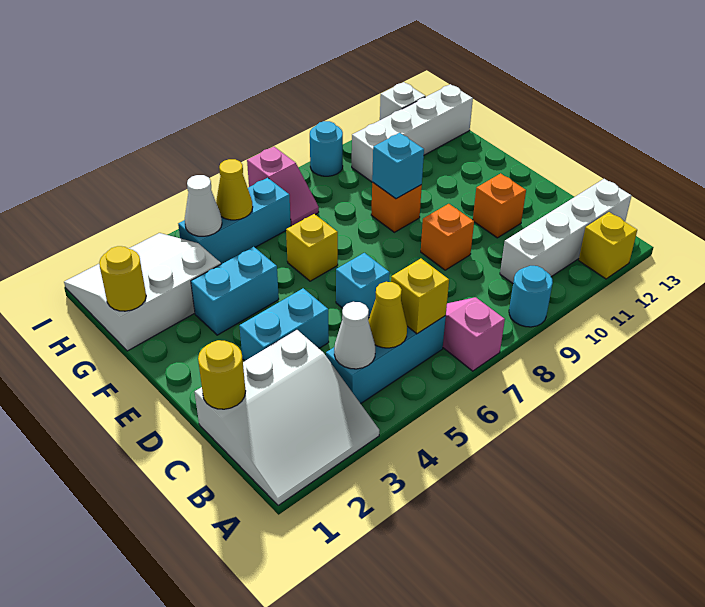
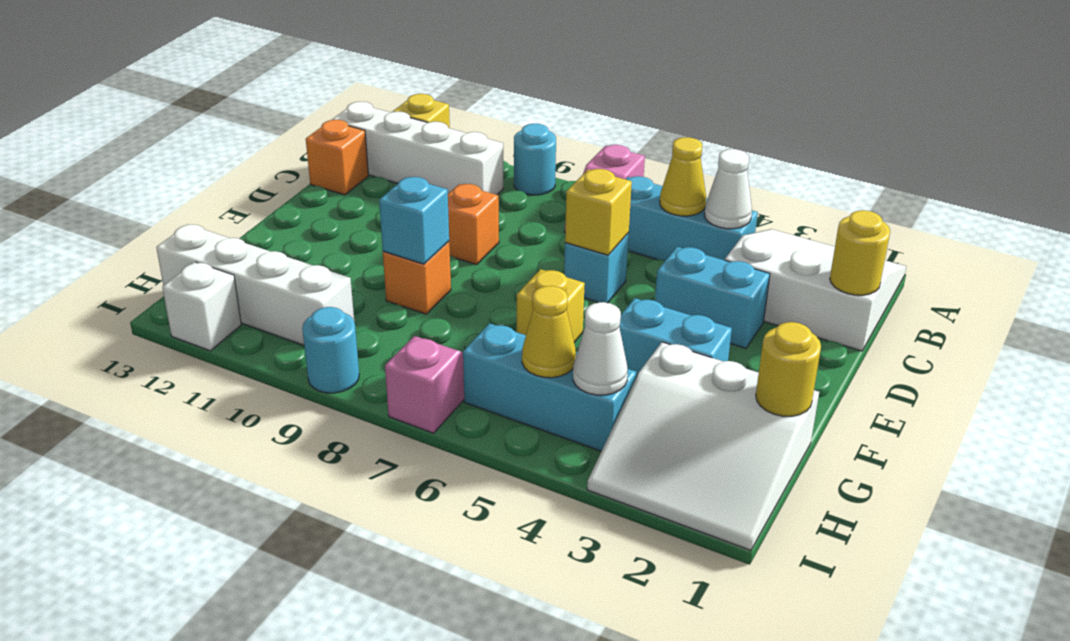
yellow brick B6 level 2 -> yellow brick D6 level 2
orange brick D11 level 1 -> orange brick C13 level 1

